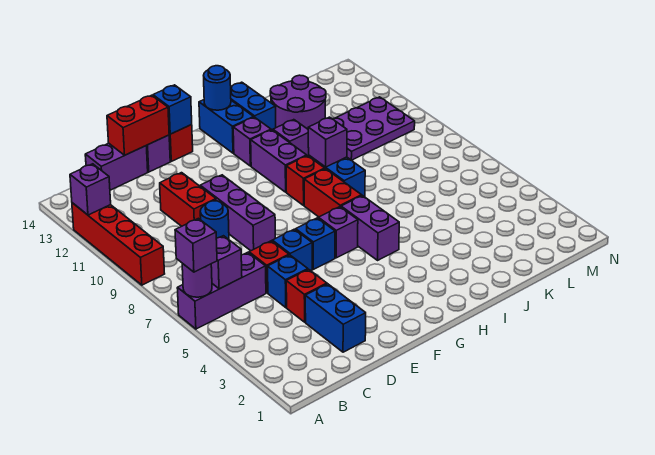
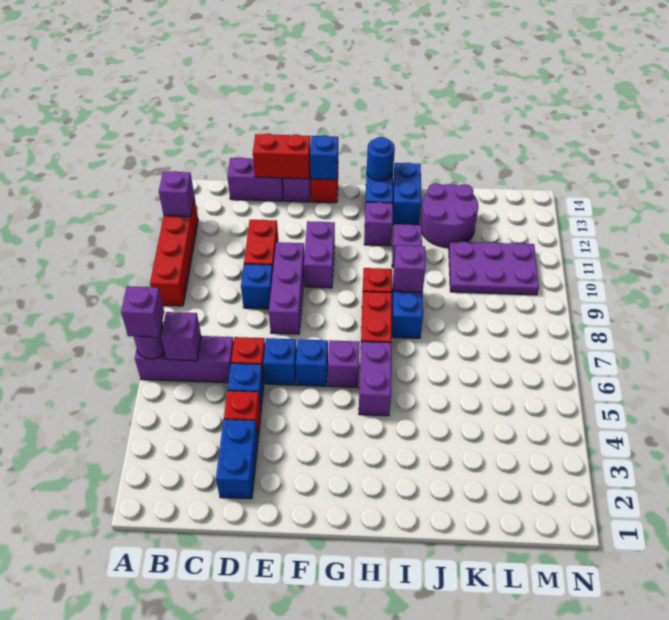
blue round brick D9 level 1 -> blue brick D9 level 1
purple brick H10:H11 level 1 -> purple brick F10:F11 level 1

